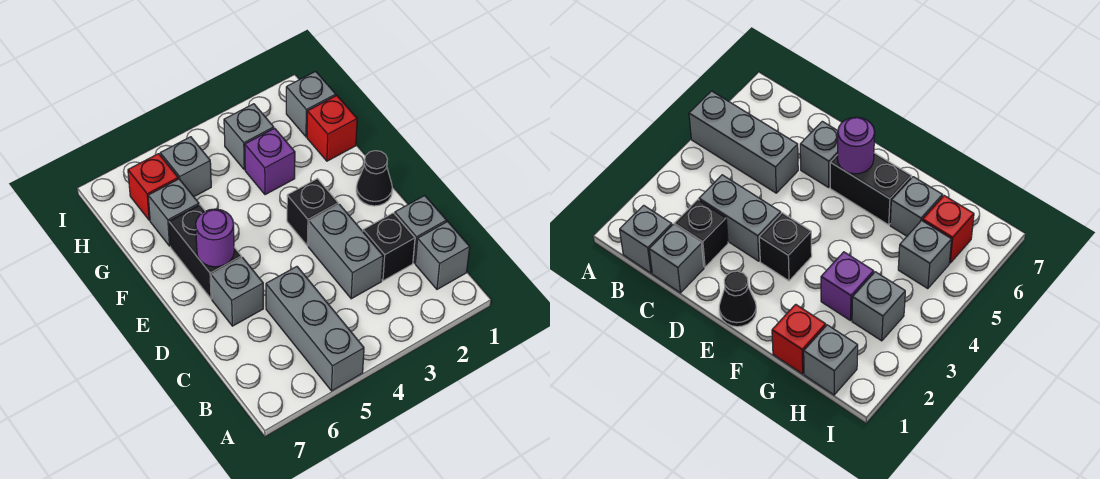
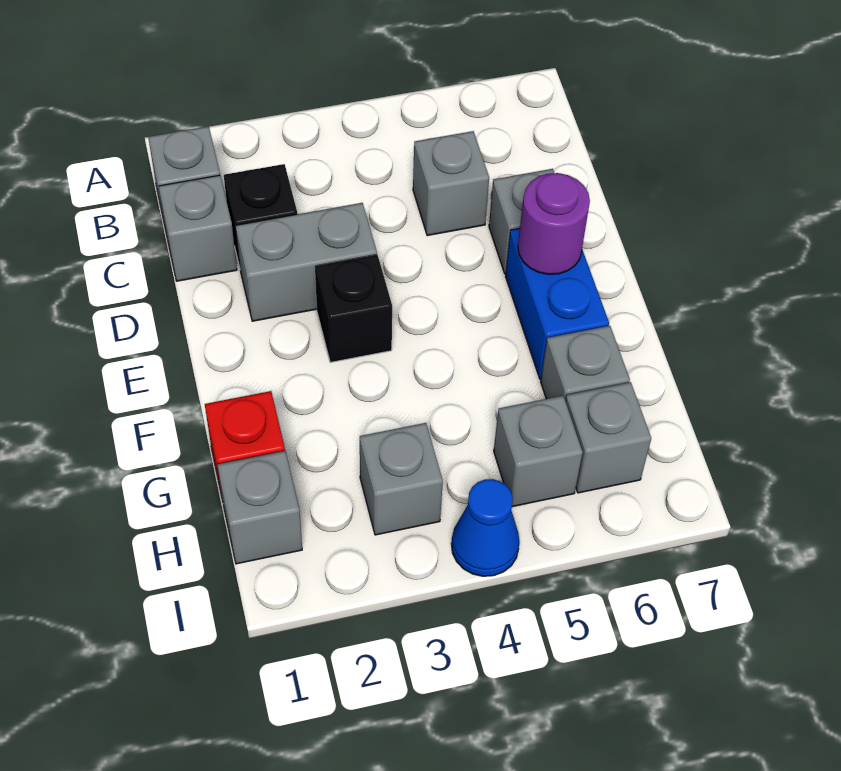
grey brick A5:C5 level 1 -> grey brick C5 level 1
grey brick C3:D3 level 1 -> grey brick D2:D3 level 1
black cone E1 level 1 -> none
black brick E6:F6 level 1 -> blue brick E6:F6 level 1
purple brick G3 level 1 -> none
red brick H6 level 1 -> grey brick H6 level 1
none -> blue cone I4 level 1

